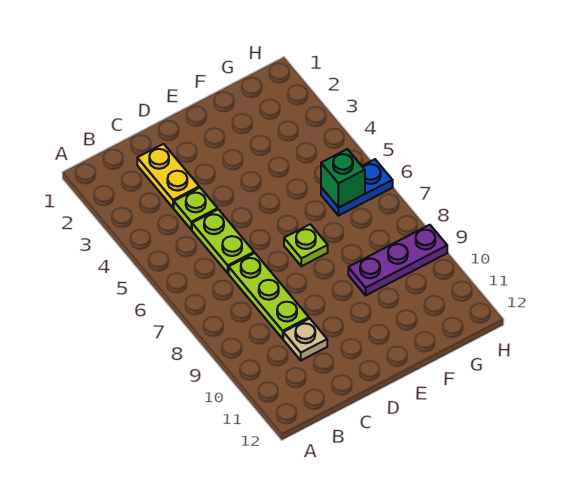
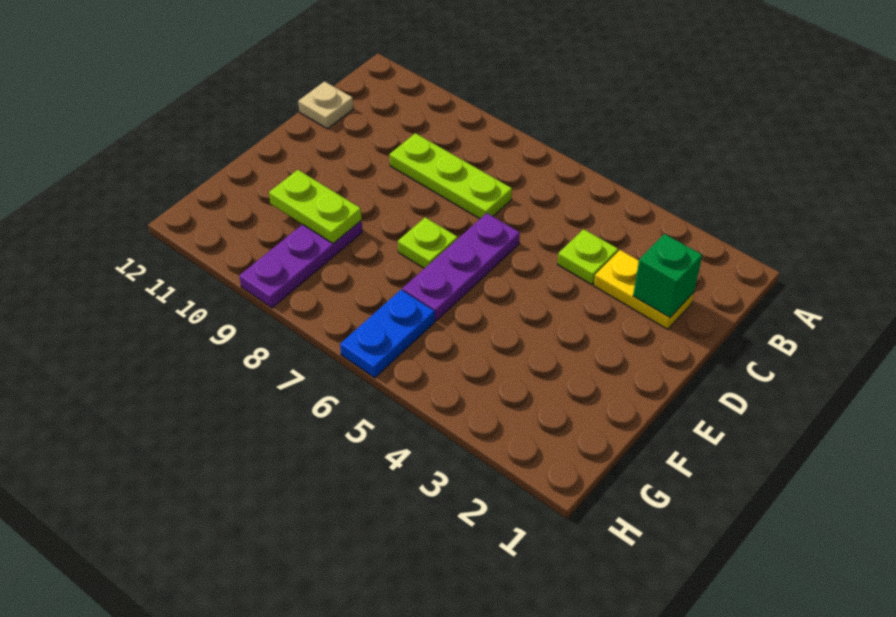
lime plate C5:C6 level 1 -> lime plate F9:F10 level 2
tan plate C10 level 1 -> tan plate C12 level 1
none -> purple plate D6:F6 level 1
green brick G6 level 2 -> green brick C2 level 2

